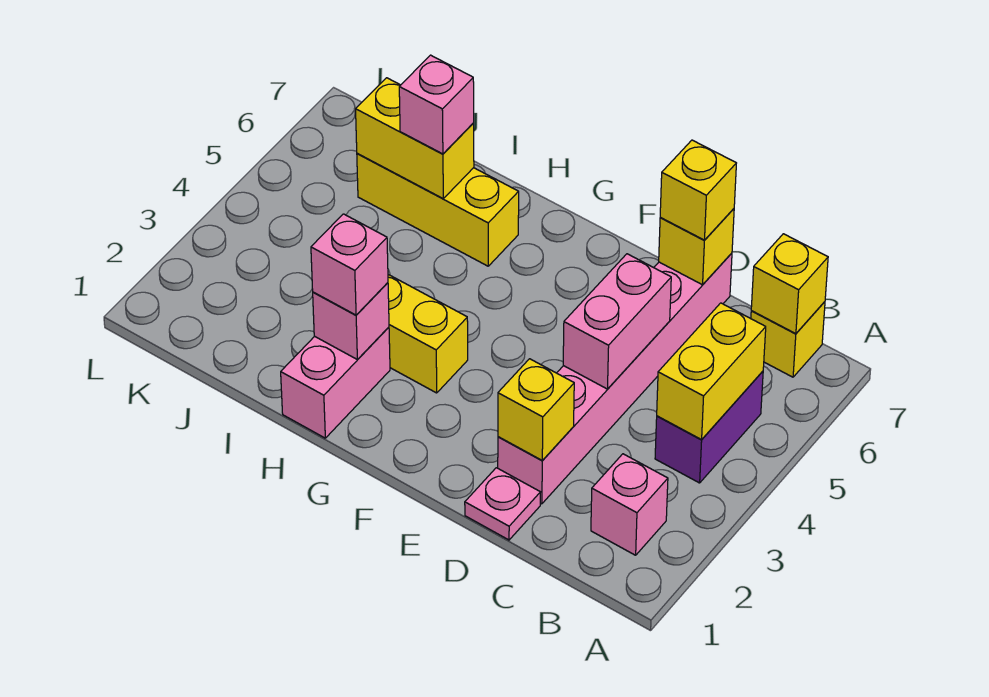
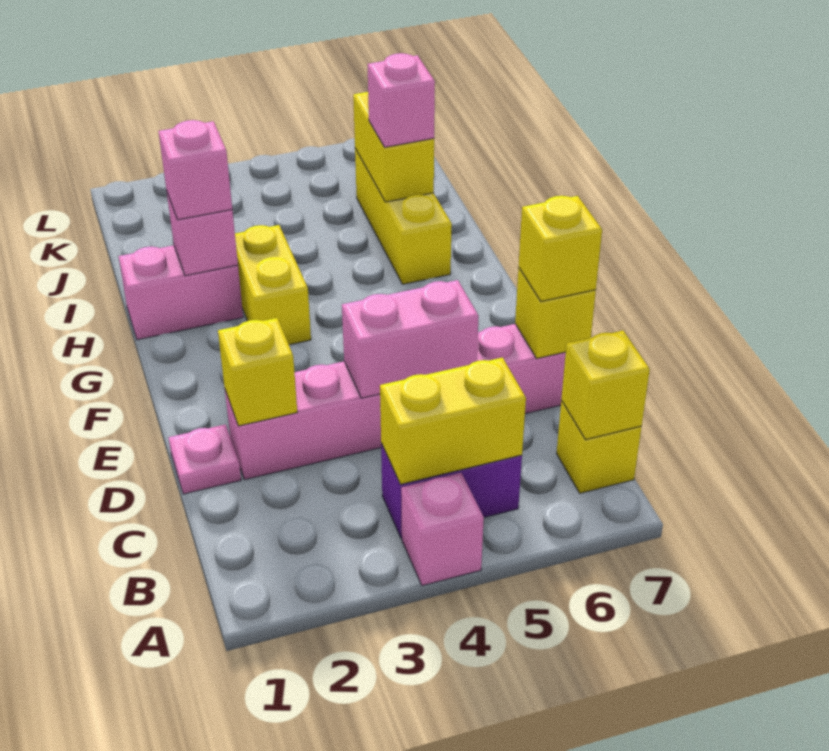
pink brick B2 level 1 -> pink brick A4 level 1

